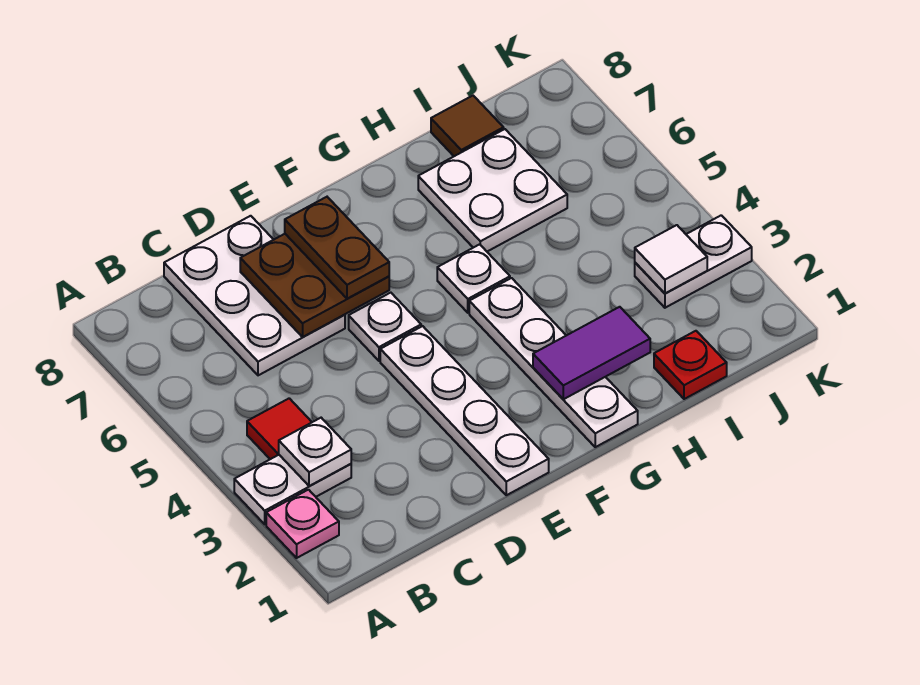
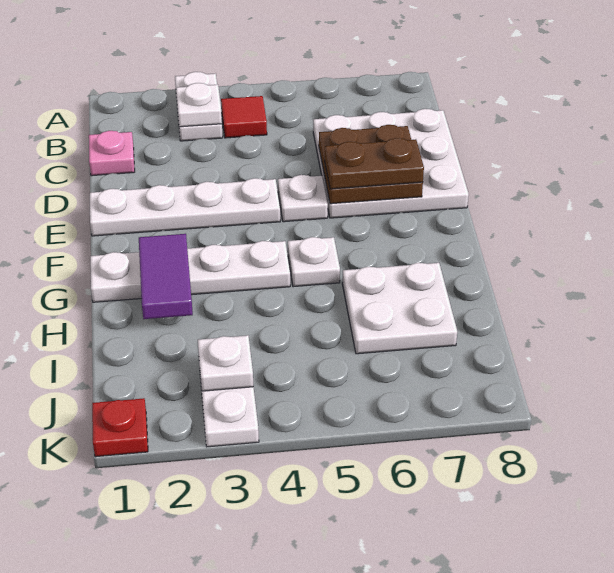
pink plate A2 level 1 -> pink plate C1 level 1
white plate C6:D8 level 1 -> white plate C6:E8 level 1
red plate I1 level 1 -> red plate K1 level 1
brown tile I8 level 1 -> none
white tile J3 level 2 -> white plate J3 level 2

